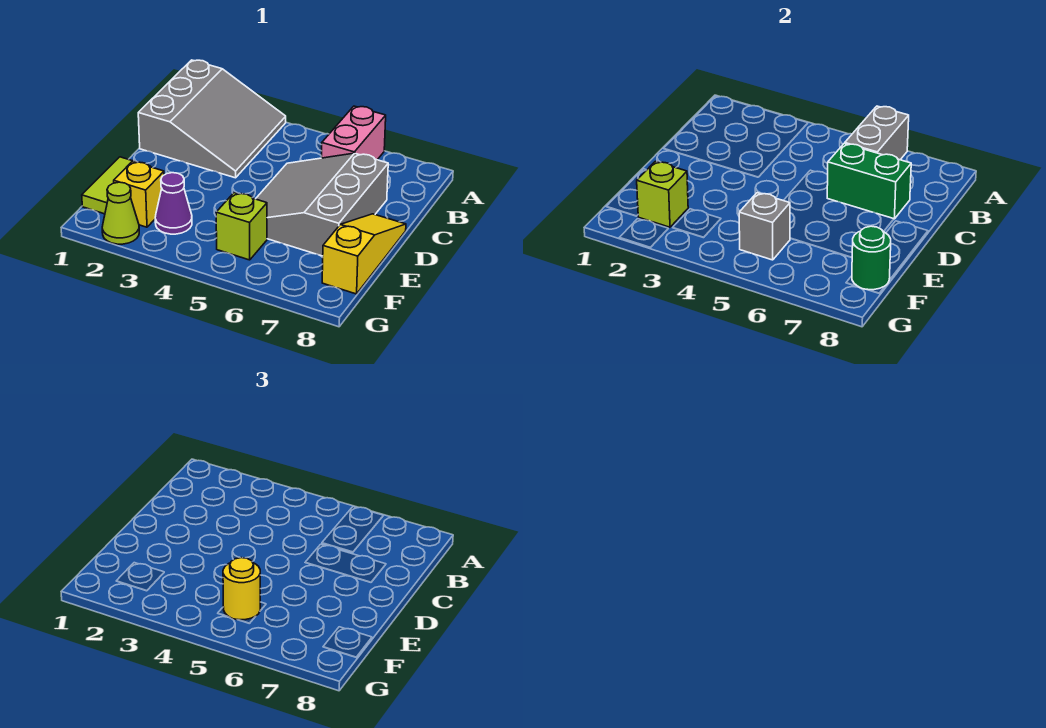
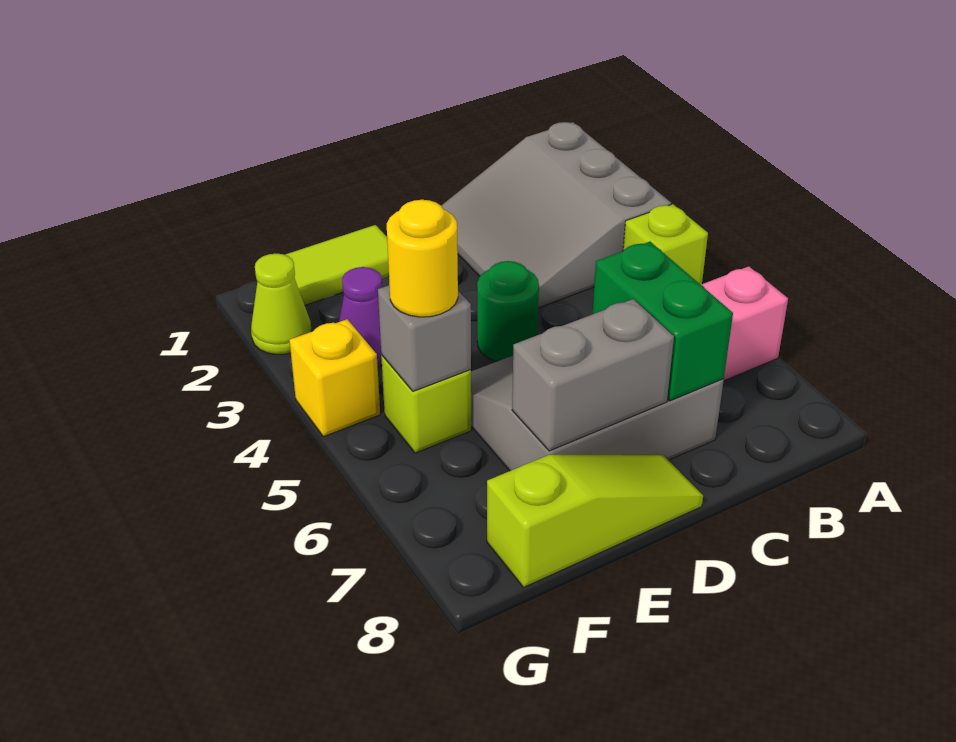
grey slope A1:C3 level 1 top 1 -> grey slope A1:C3 level 1 top A
grey brick A6:B6 level 2 -> grey brick D7:E7 level 2
yellow slope D8:F8 level 1 top F -> lime slope D8:F8 level 1 top F
yellow brick F2 level 1 -> yellow brick G4 level 1
lime brick F2 level 2 -> lime brick A4 level 1
green round brick F8 level 2 -> green round brick D4 level 1

